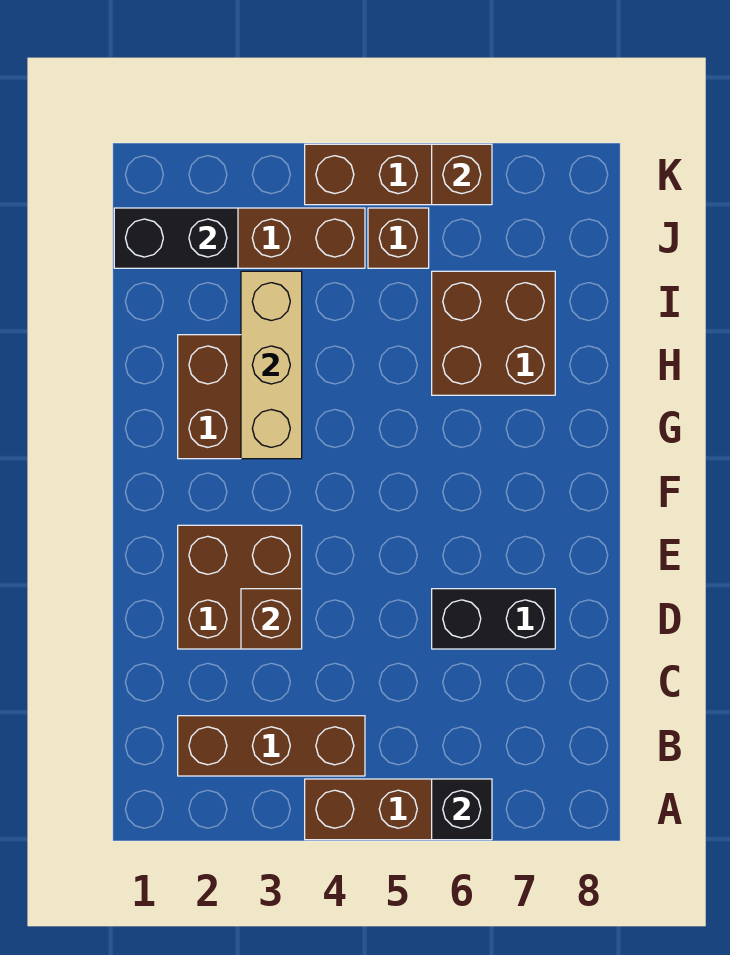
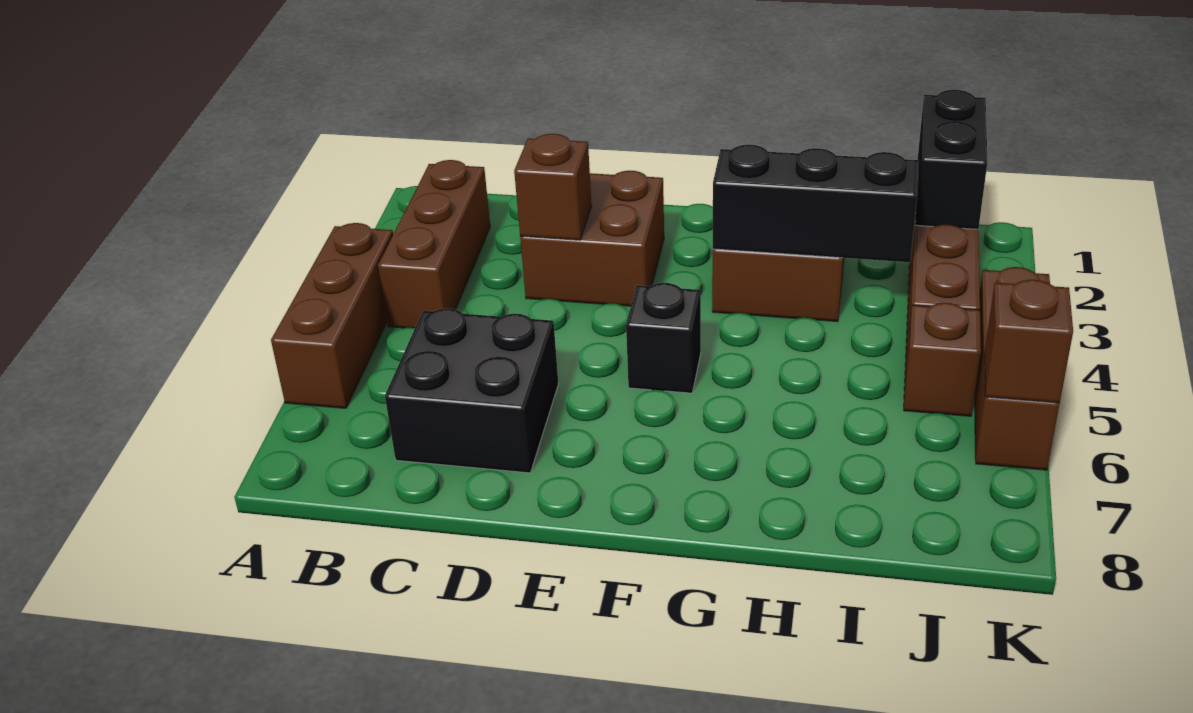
black brick A6 level 2 -> black brick F5 level 1
black brick D6:D7 level 1 -> black brick C6:D7 level 1
tan brick G3:I3 level 2 -> black brick G3:I3 level 2
brown brick H6:I7 level 1 -> none

